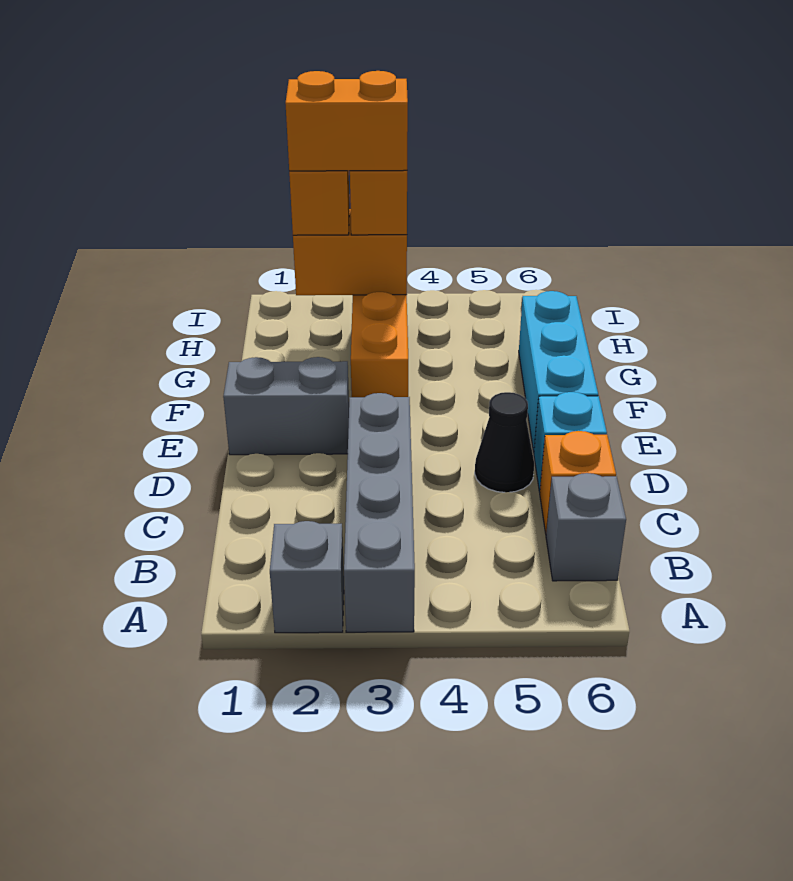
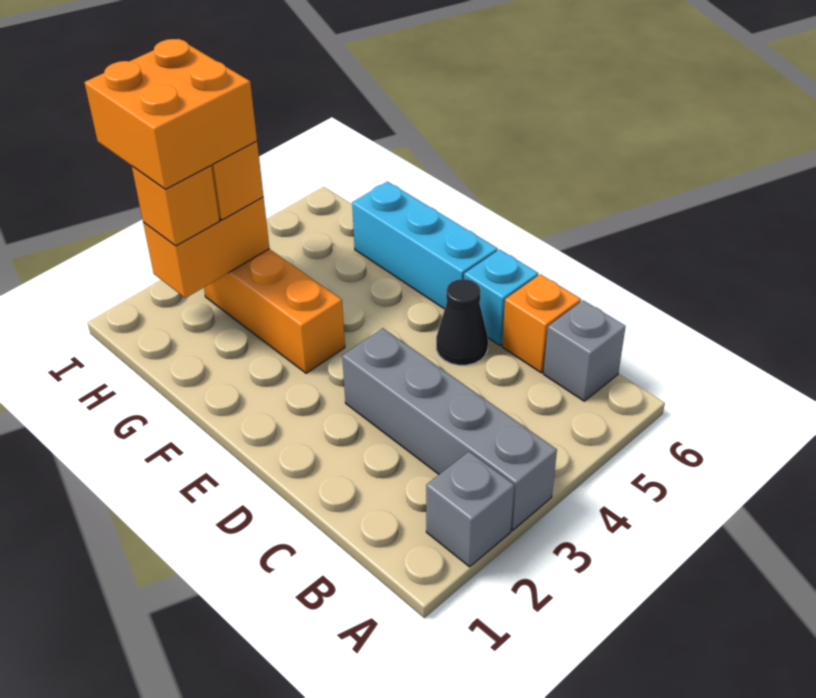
grey brick E1:E2 level 1 -> none
orange brick H2:H3 level 4 -> orange brick H2:I3 level 4

